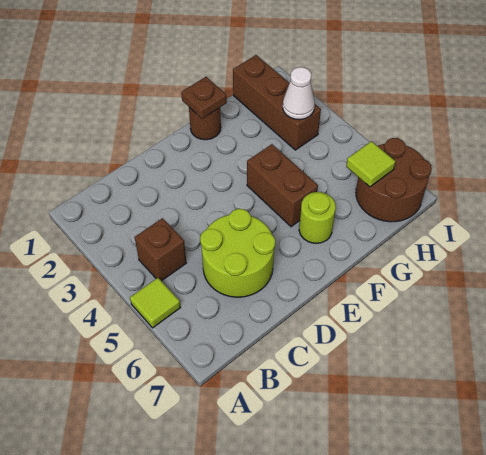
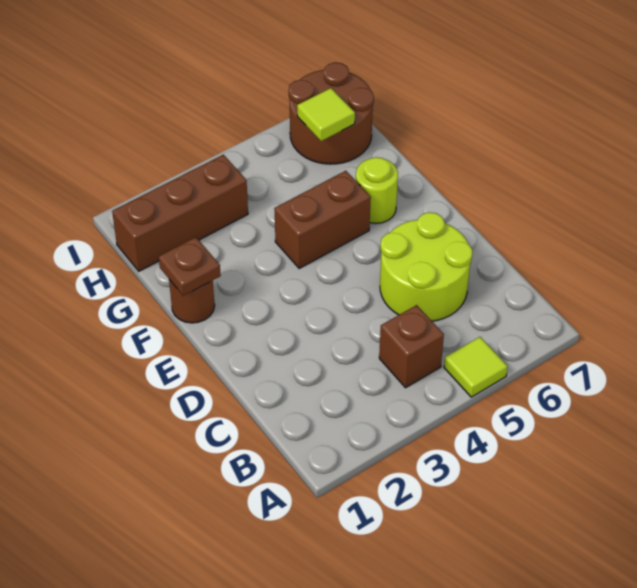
white cone H3 level 2 -> none

